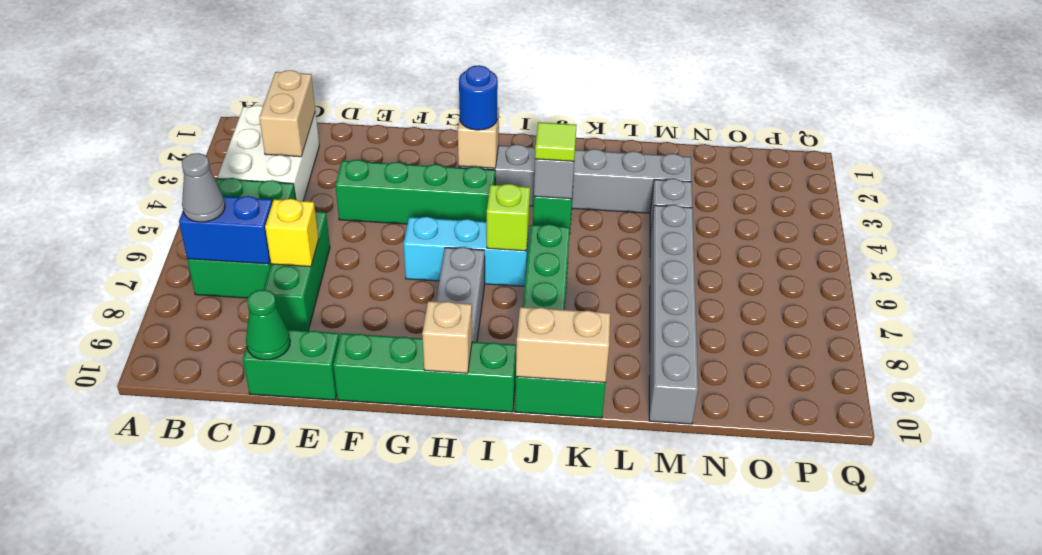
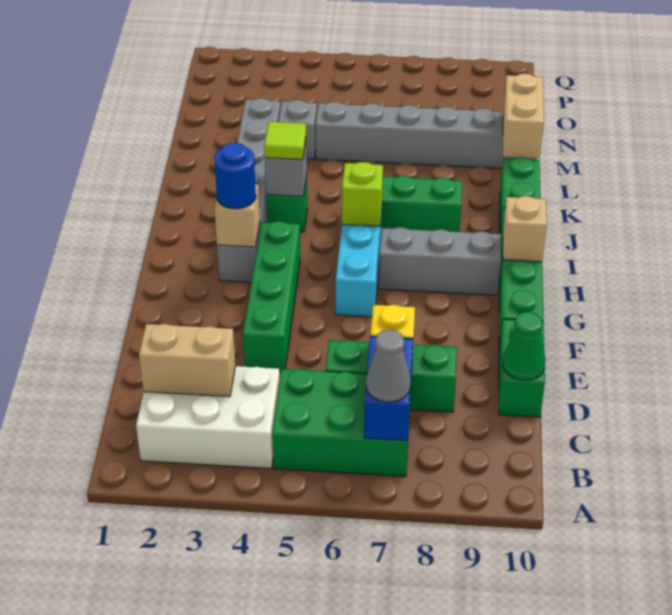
tan brick J10:K10 level 2 -> tan brick L10:M10 level 2

